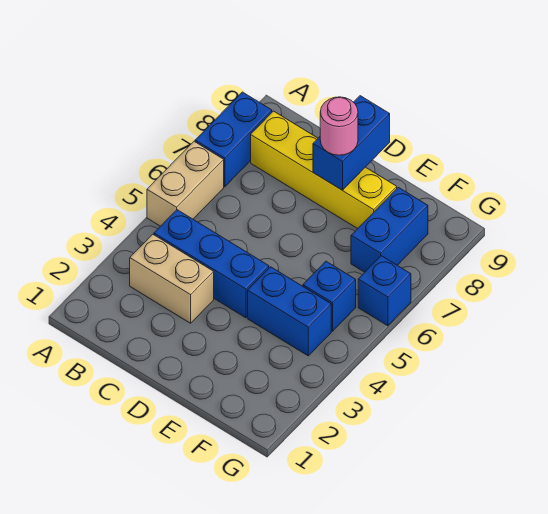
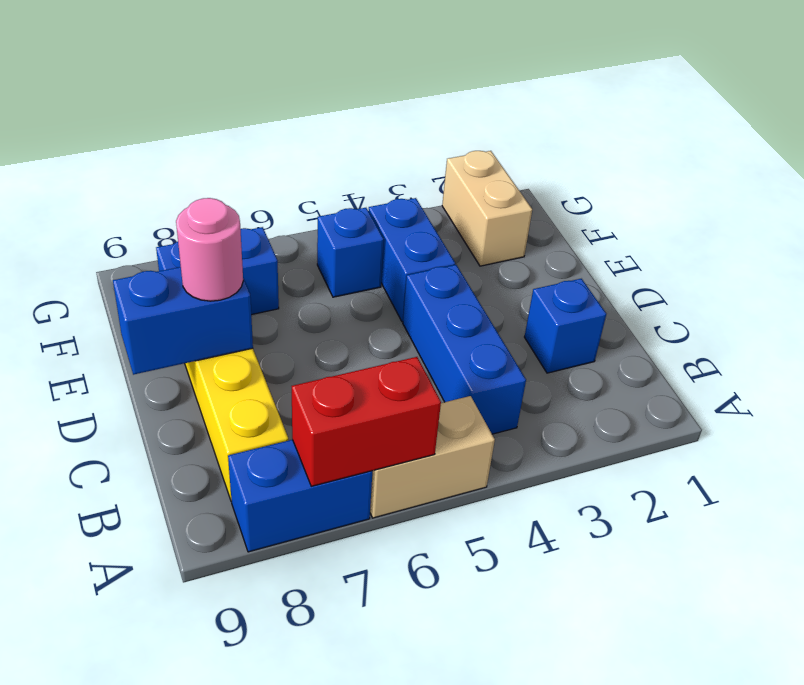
none -> red brick A6:A7 level 2
tan brick B3:C3 level 1 -> tan brick F2:G2 level 1
blue brick G6 level 1 -> blue brick C2 level 1

